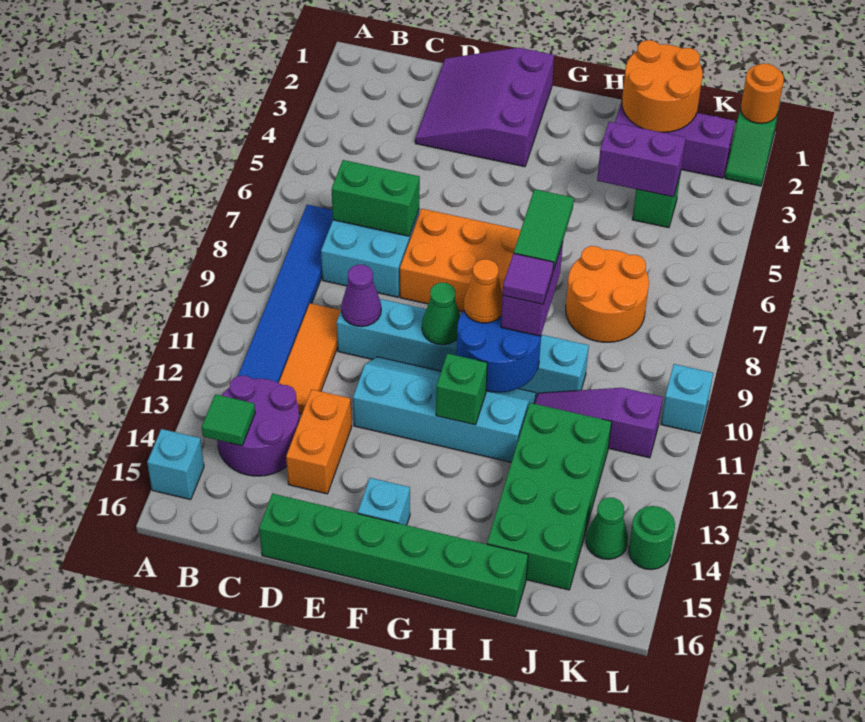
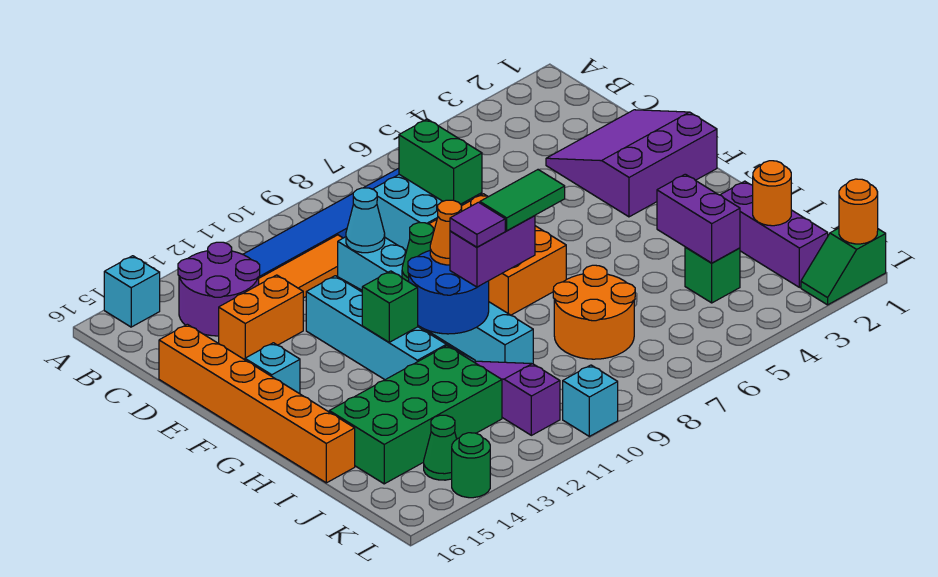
green tile B14 level 2 -> none
purple cone D10 level 2 -> cyan cone D10 level 2
green brick D16:I16 level 1 -> orange brick D16:I16 level 1
orange round brick I1:J2 level 2 -> orange round brick J2 level 2

